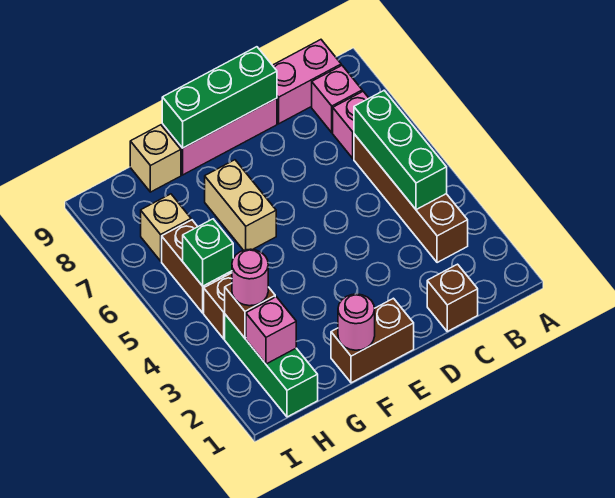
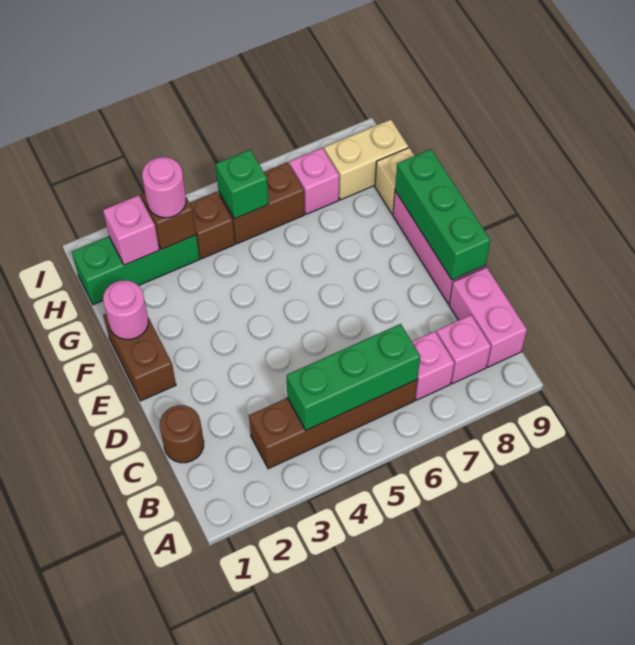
brown brick C1 level 1 -> brown round brick C1 level 1
tan brick F6:F7 level 1 -> tan brick H8:H9 level 1
tan brick H7 level 1 -> pink brick H7 level 1

